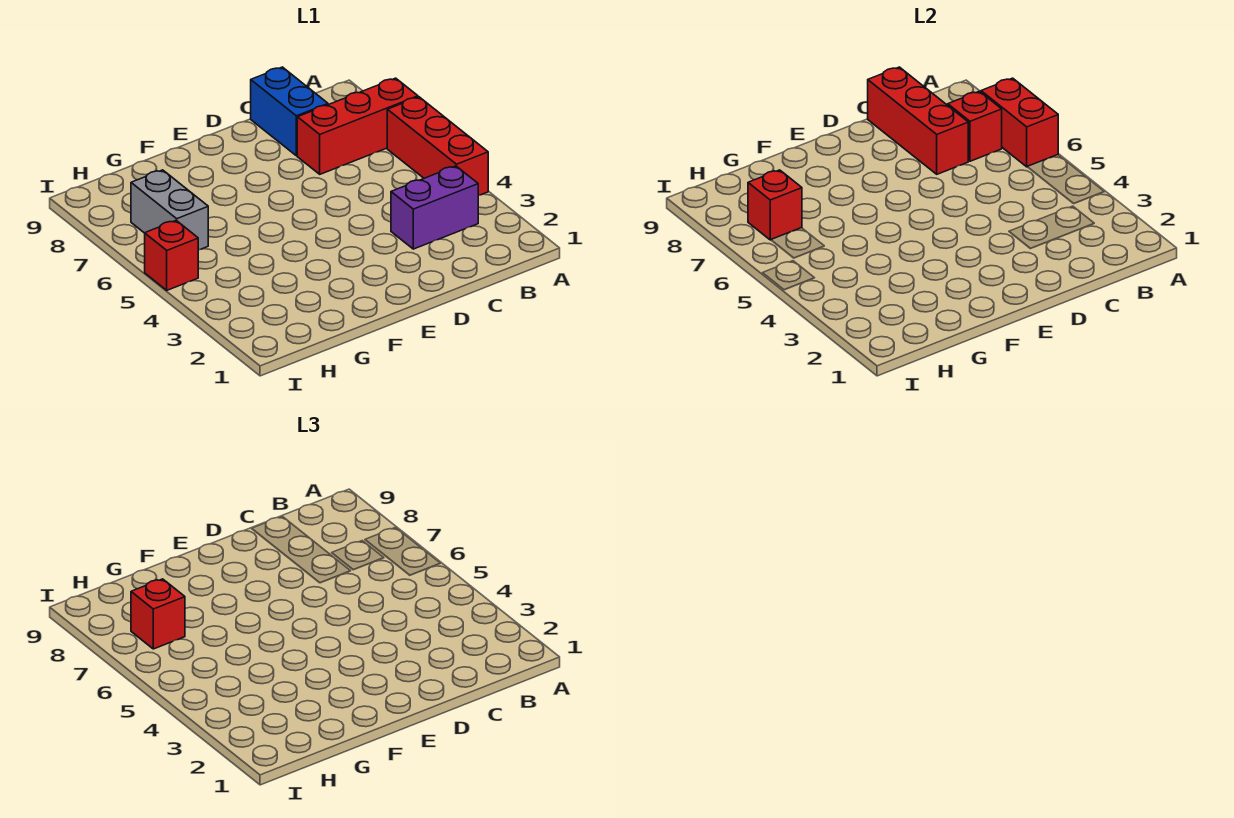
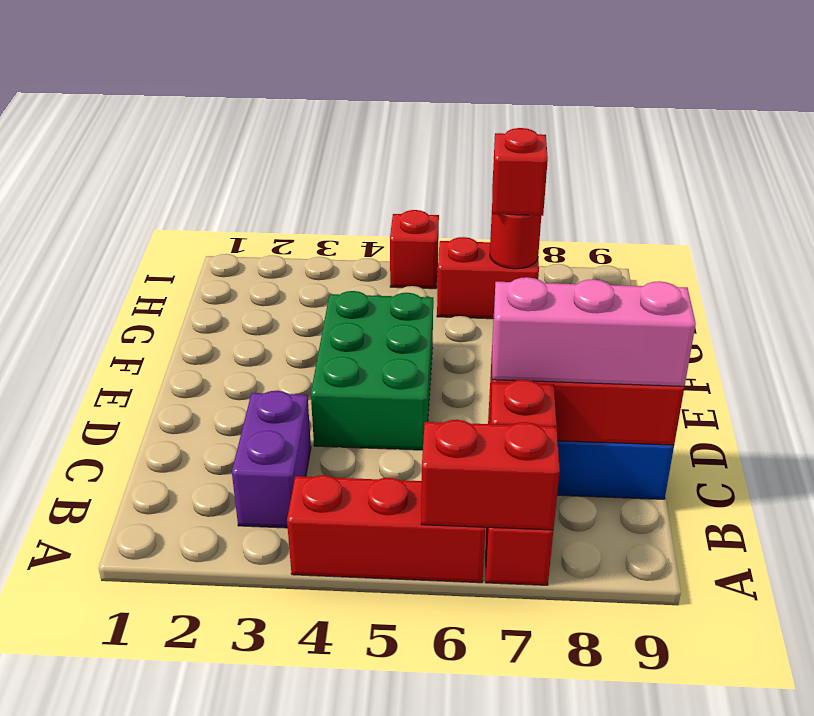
none -> pink brick C7:C9 level 3
none -> green brick D4:F5 level 1
grey brick H6:H7 level 1 -> red brick H6:H7 level 1
red brick H7 level 2 -> red round brick H7 level 2

